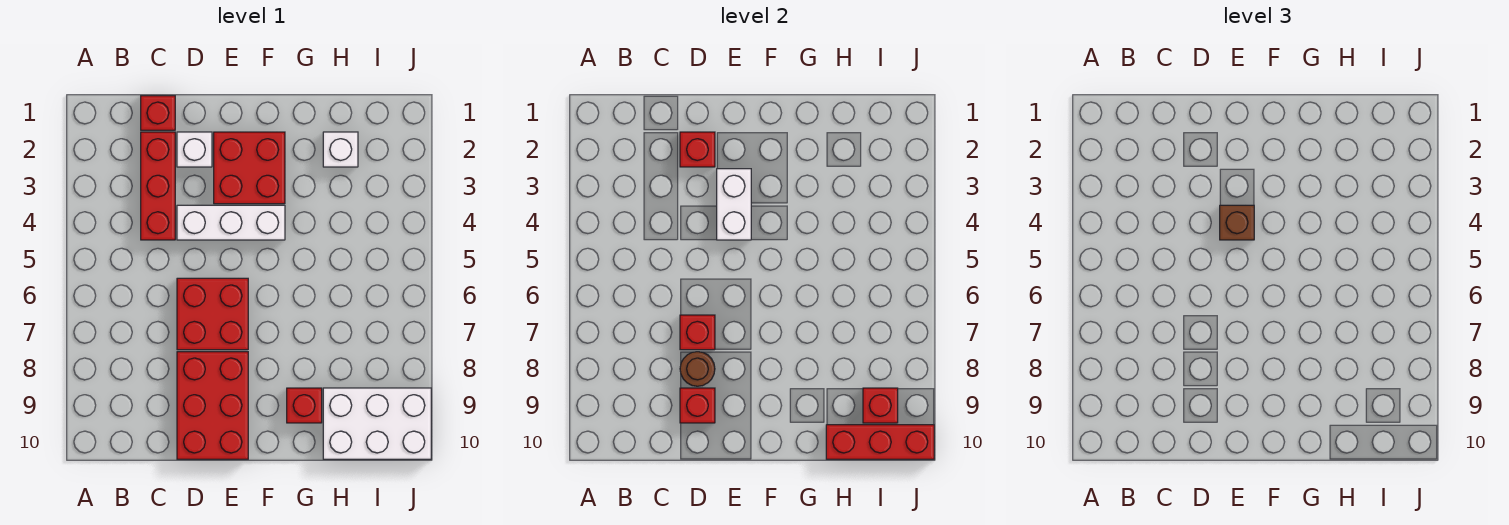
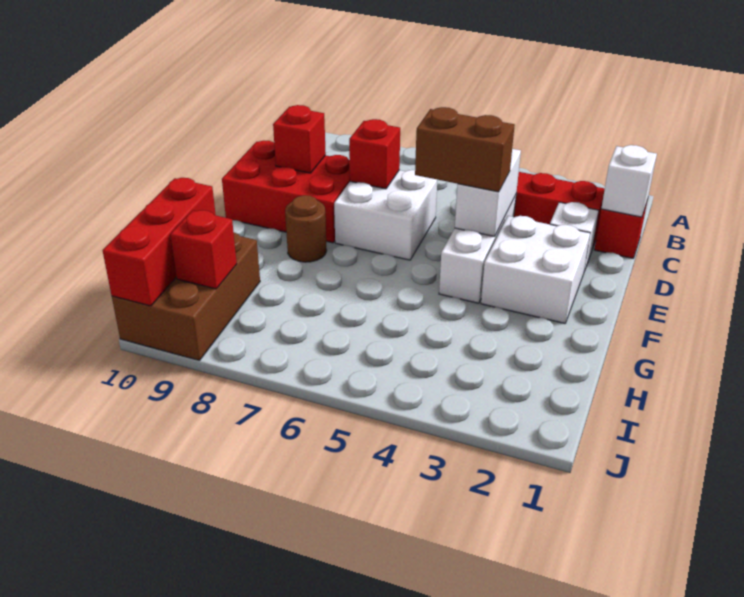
red brick D2 level 2 -> none
red brick D6:E7 level 1 -> white brick D6:E7 level 1
brown round brick D8 level 2 -> brown round brick F8 level 1
red brick E2:F3 level 1 -> white brick E2:F3 level 1
white brick E3:E4 level 2 -> white brick D4:E4 level 2
brown brick E4 level 3 -> brown brick E4:E5 level 3
red brick G9 level 1 -> none
white brick H2 level 1 -> white brick C1 level 2
white brick H9:J10 level 1 -> brown brick H9:J10 level 1

